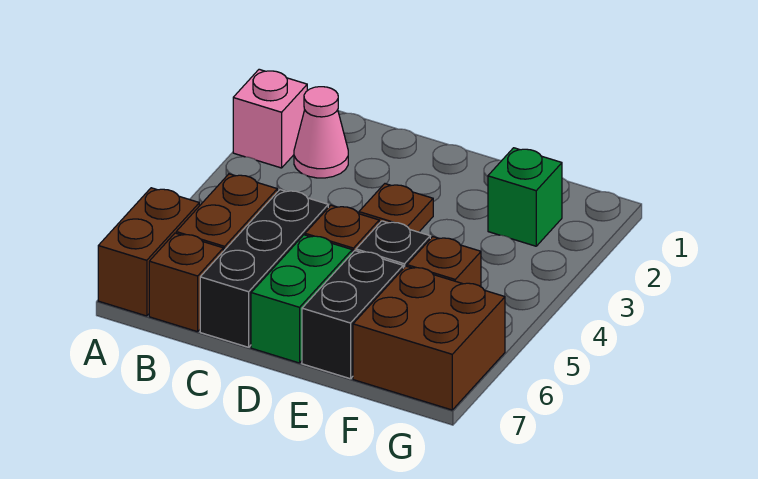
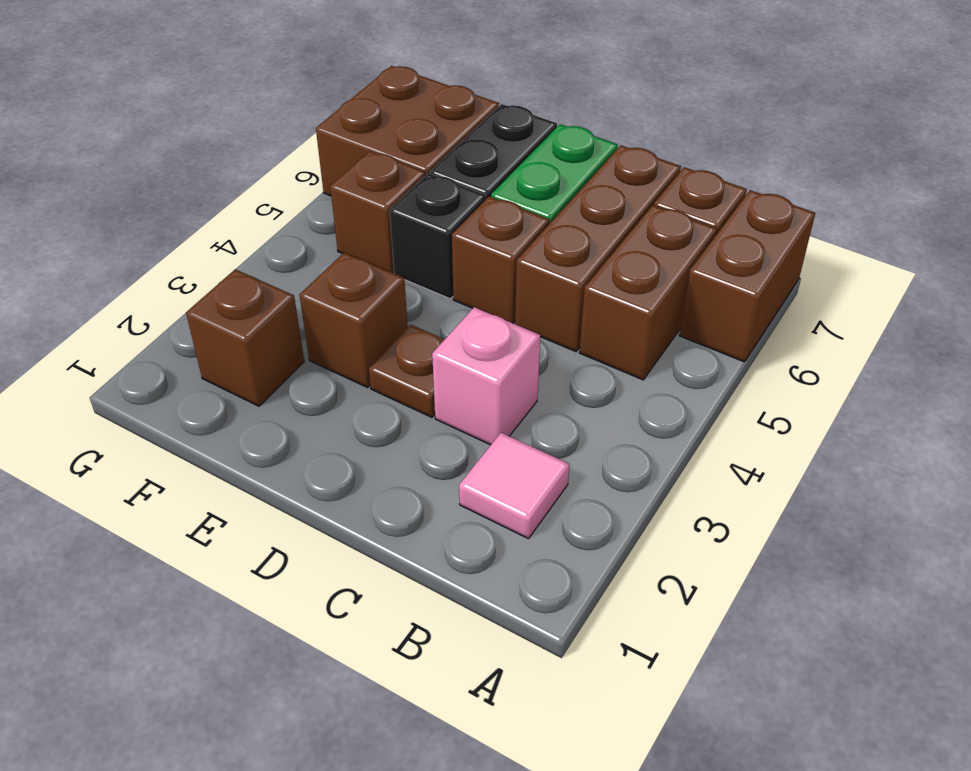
pink brick A2 level 1 -> pink brick C3 level 1
pink cone B2 level 1 -> pink tile B2 level 1
black brick C5:C7 level 1 -> brown brick C5:C7 level 1
none -> brown brick E3 level 1
green brick F2 level 1 -> brown brick F2 level 1

